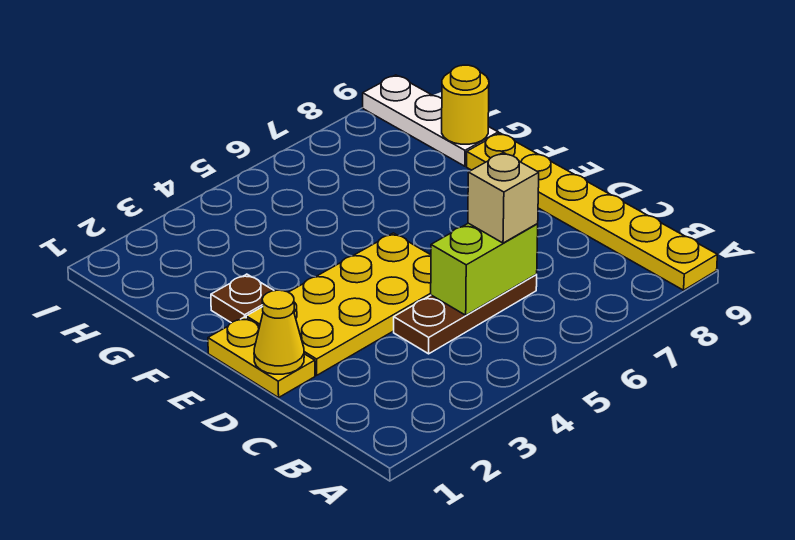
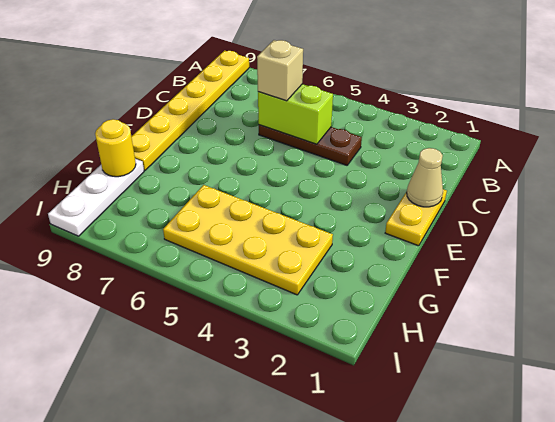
yellow cone D1 level 2 -> tan cone D1 level 2
yellow plate D2:E5 level 1 -> yellow plate G3:H6 level 1
brown plate F2 level 1 -> none

